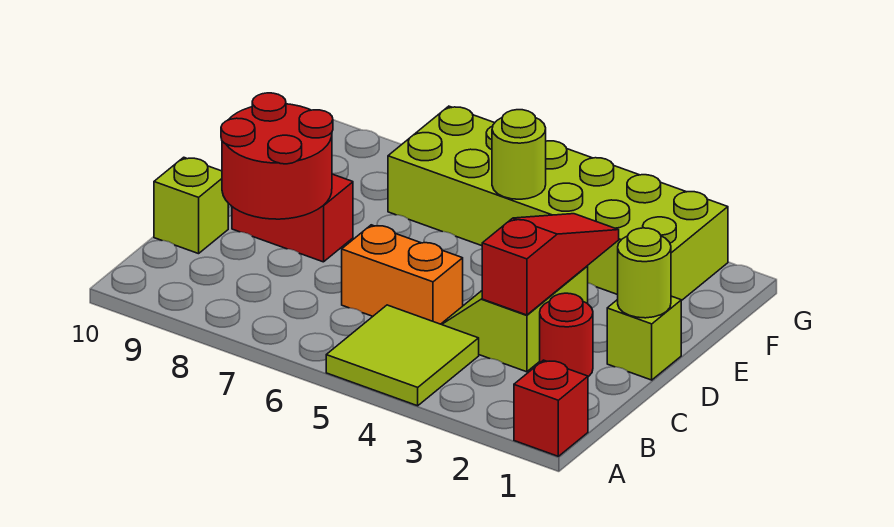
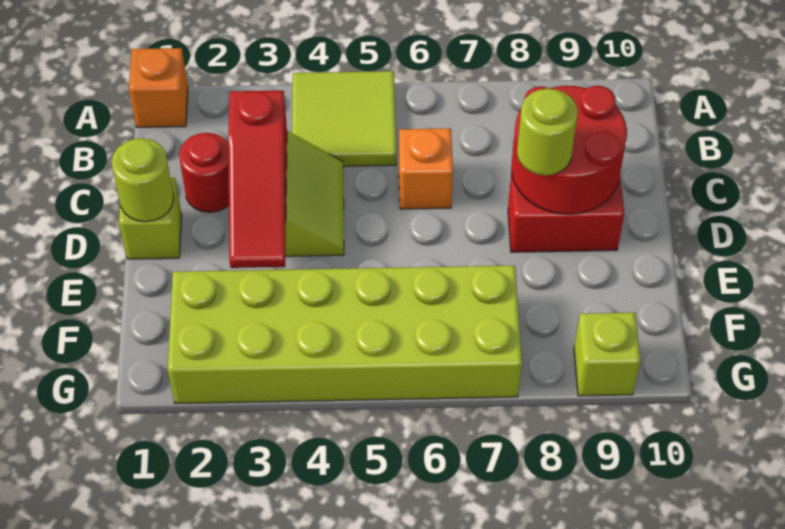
red brick A1 level 1 -> orange brick A1 level 1
orange brick C5:C6 level 1 -> orange brick C6 level 1
lime brick C10 level 1 -> lime brick G9 level 1
lime round brick F5 level 2 -> lime round brick D8 level 3

